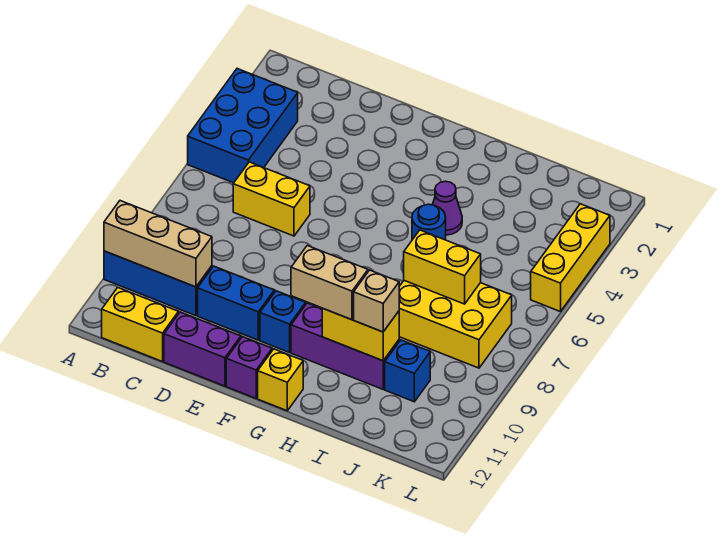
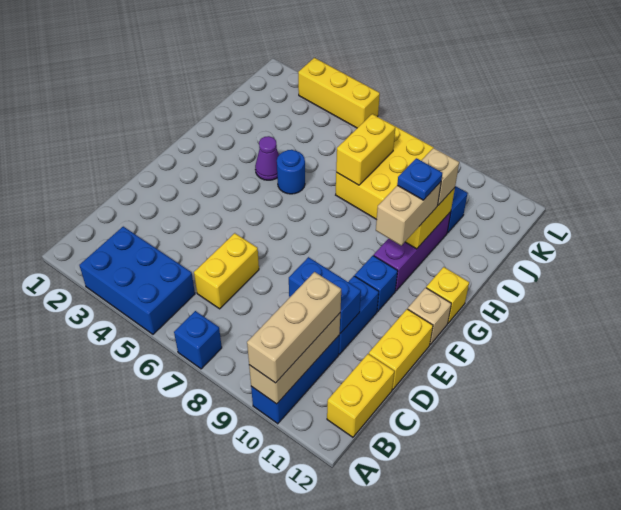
none -> blue brick A7 level 1
none -> tan brick A10:C10 level 3
none -> blue brick D9:D10 level 2
purple brick D12:E12 level 1 -> yellow brick D12:E12 level 1
purple brick F12 level 1 -> tan brick F12 level 1
none -> blue plate H10 level 4

